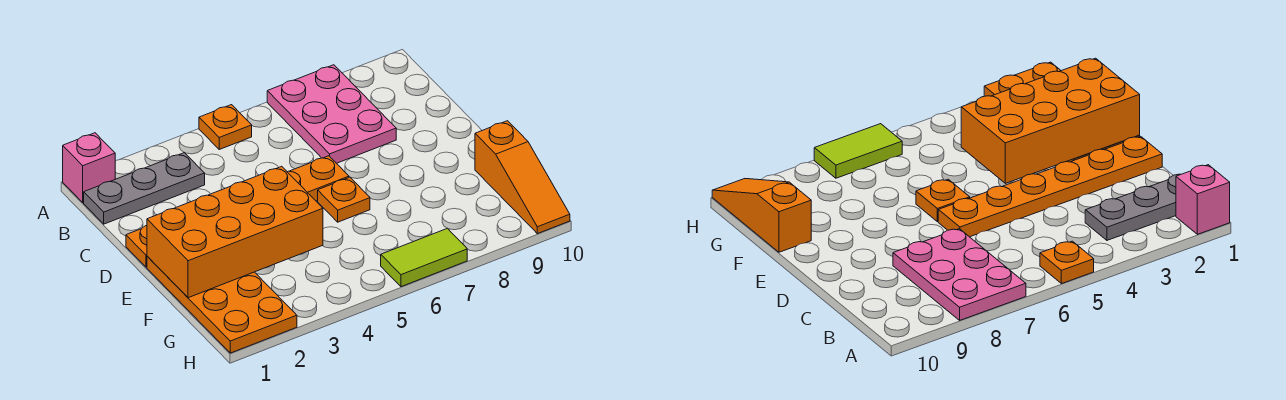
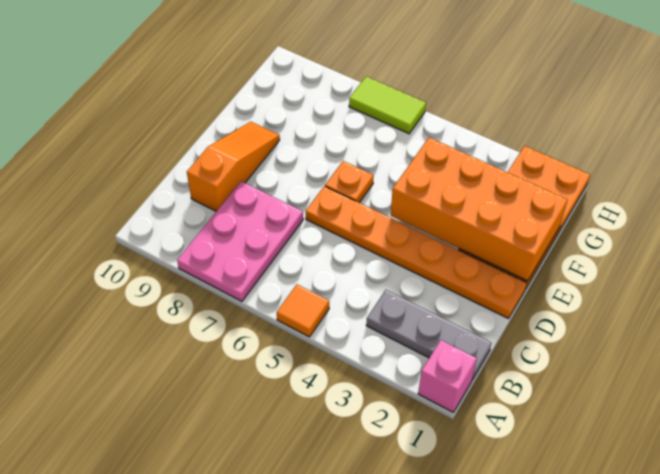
orange plate A5 level 1 -> orange tile A5 level 1
orange slope F10:H10 level 1 top F -> orange slope C9:E9 level 1 top C

